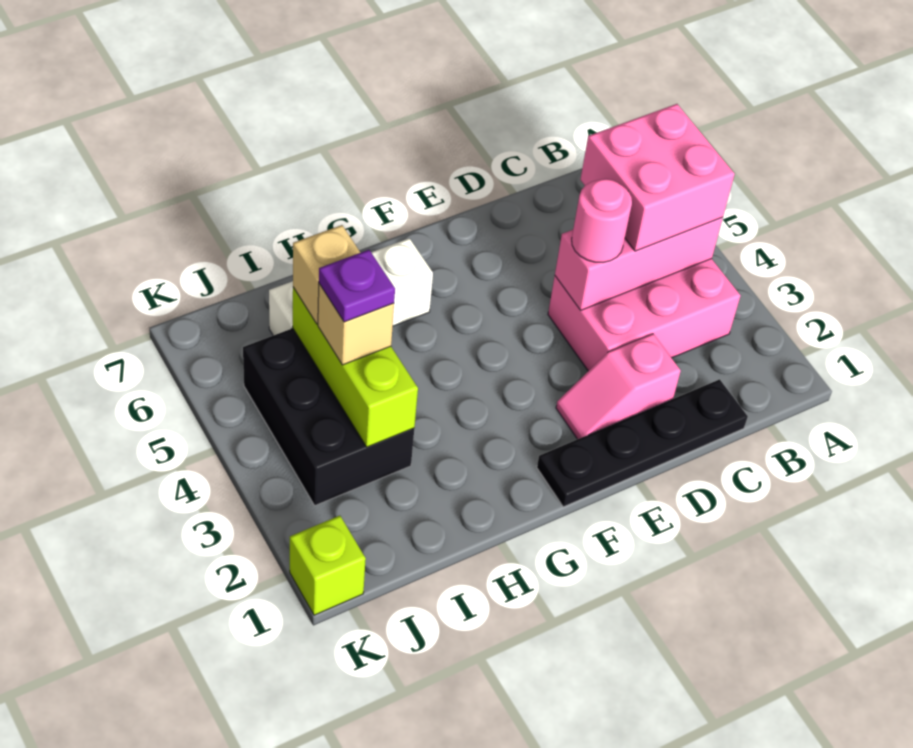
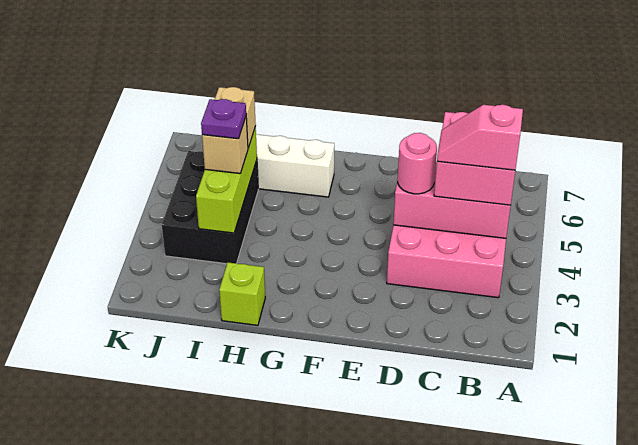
black plate C1:F1 level 1 -> none
pink slope D2:E2 level 1 top D -> pink slope B4:C4 level 4 top B
lime brick K1 level 1 -> lime brick H1 level 1

